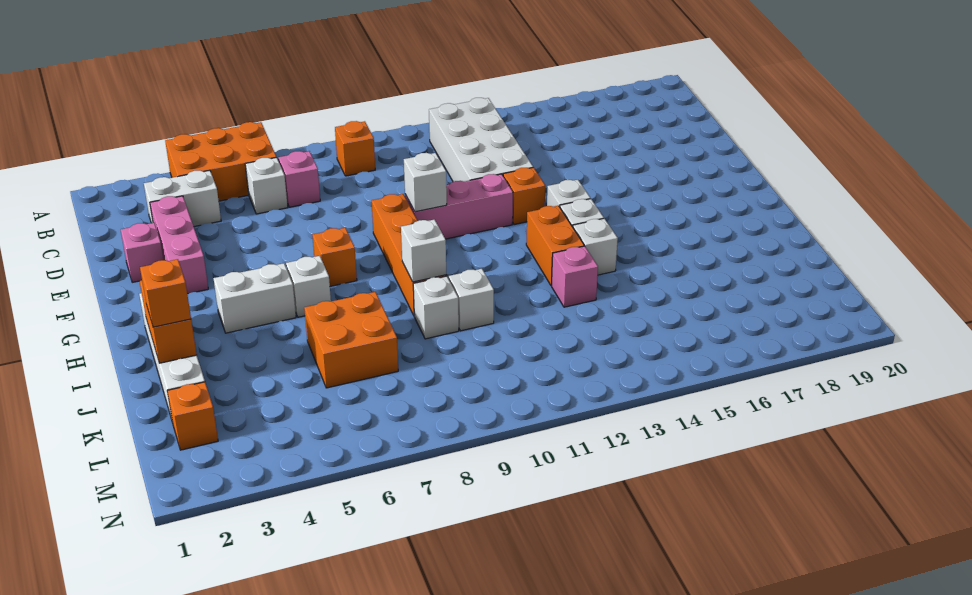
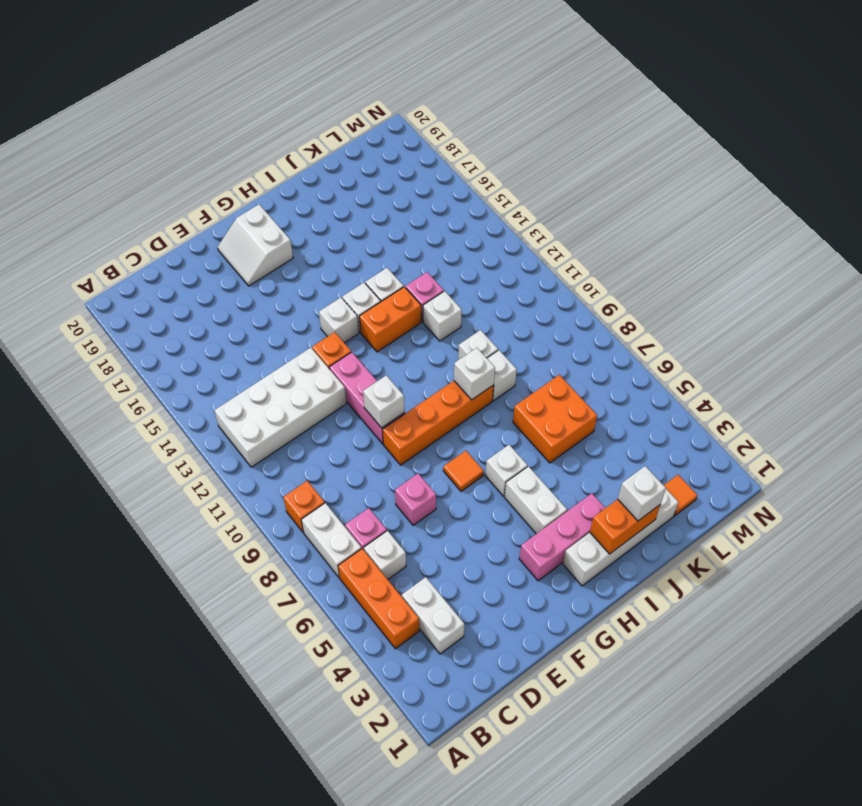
orange brick A4:B6 level 1 -> orange brick B4:B6 level 1
none -> white brick B7:B8 level 1
pink brick D3:F3 level 1 -> pink brick G3:I3 level 1
pink brick E2 level 1 -> pink brick E7 level 1
none -> white slope F18:G19 level 1 top G
orange brick G7 level 1 -> orange tile G7 level 1
orange brick J2 level 3 -> white brick J2 level 3
none -> white brick J12 level 1
orange brick L2 level 1 -> orange tile L2 level 1

